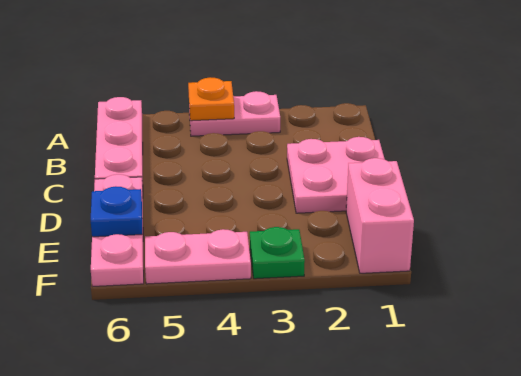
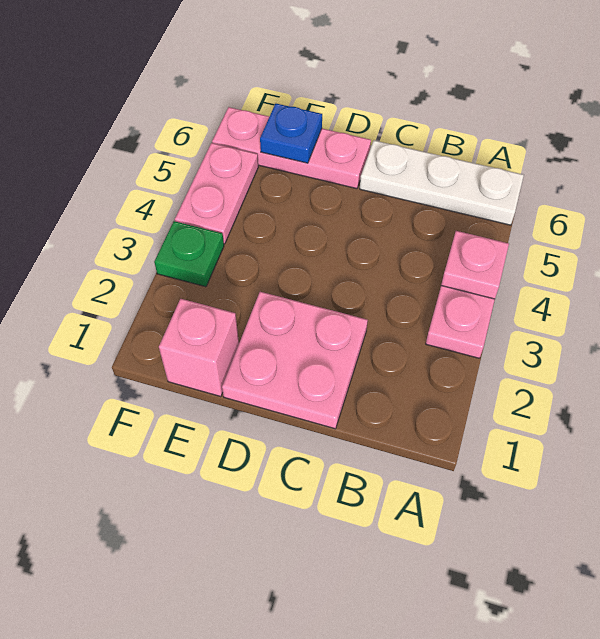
orange plate A4 level 2 -> pink plate A4 level 2
pink plate A6:C6 level 1 -> white plate A6:C6 level 1
pink brick E1:F1 level 1 -> pink brick E1 level 1

